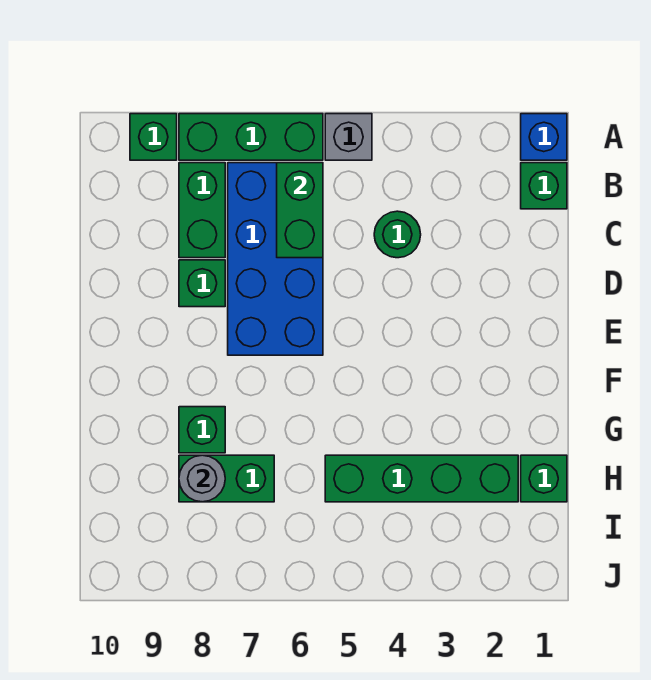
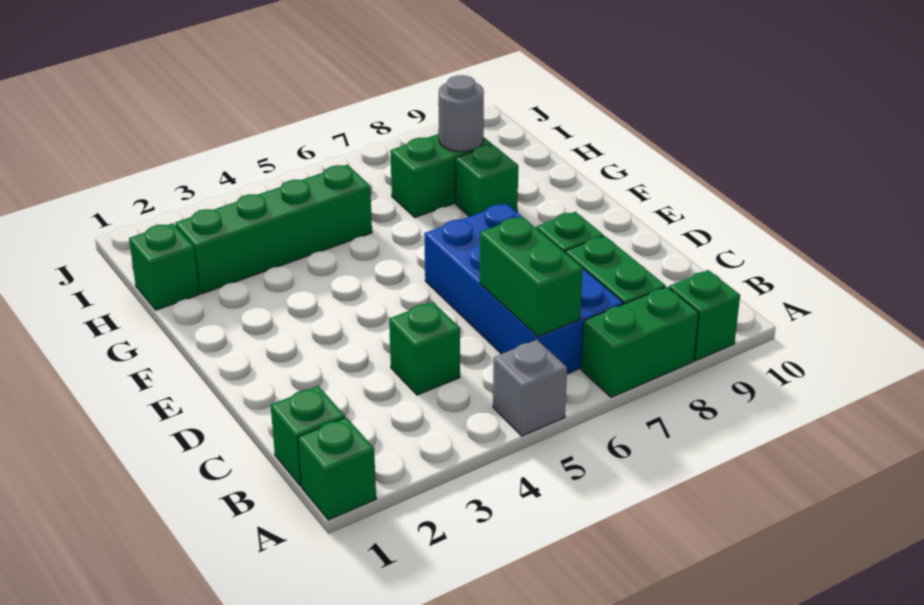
blue brick A1 level 1 -> green brick A1 level 1
green brick A6:A8 level 1 -> green brick A7:A8 level 1
green round brick C4 level 1 -> green brick C4 level 1

